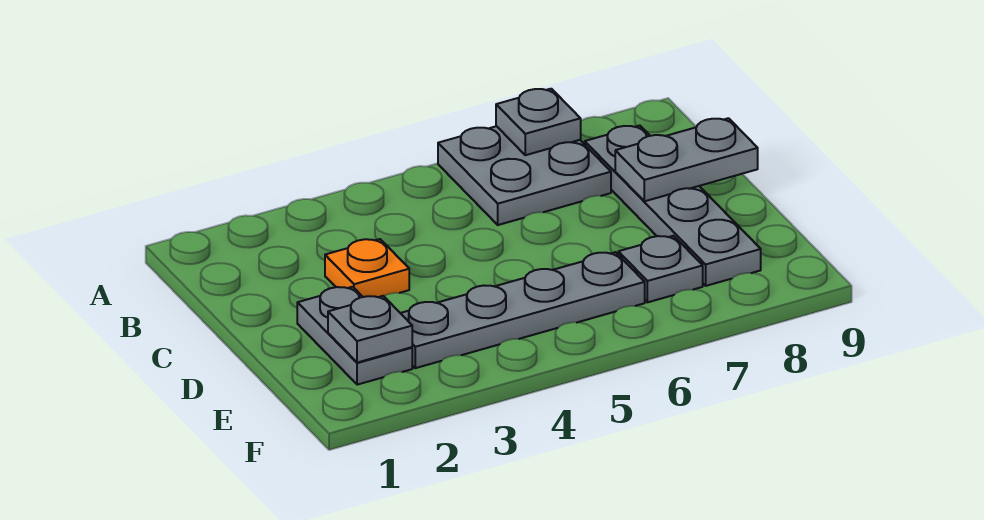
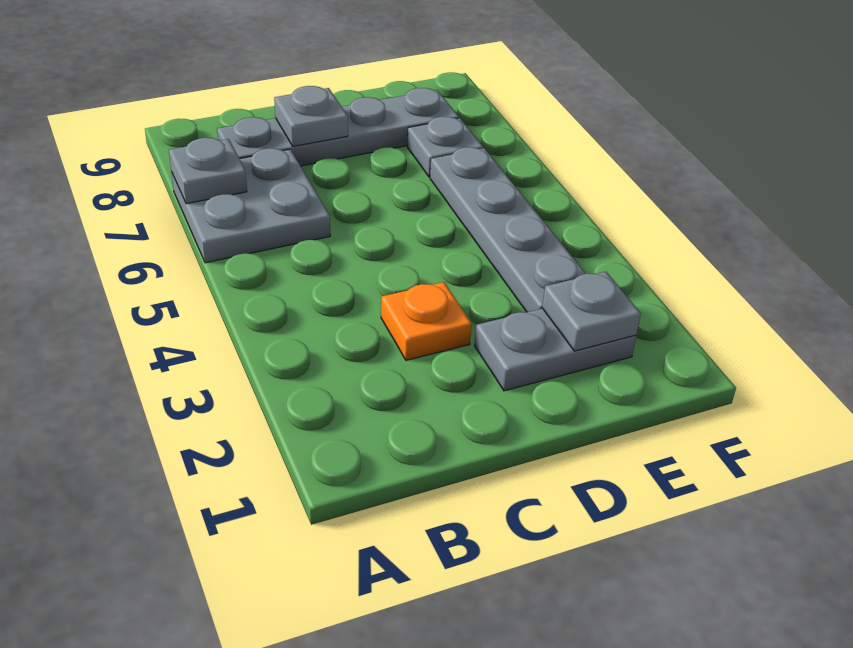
grey plate C8:C9 level 2 -> grey plate C8 level 2

